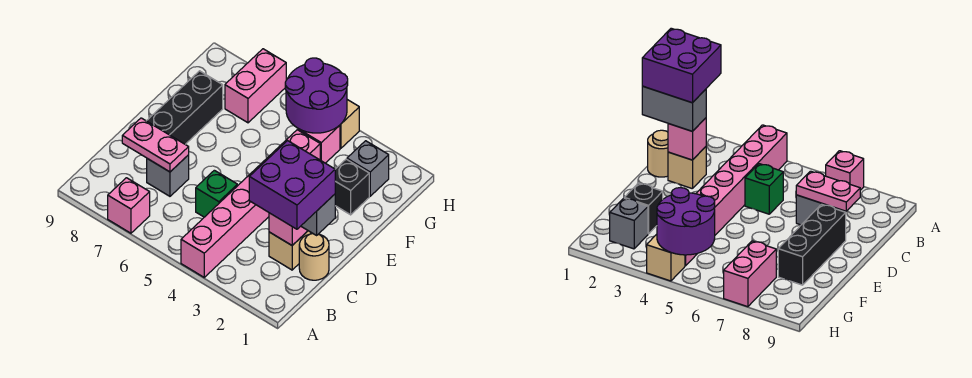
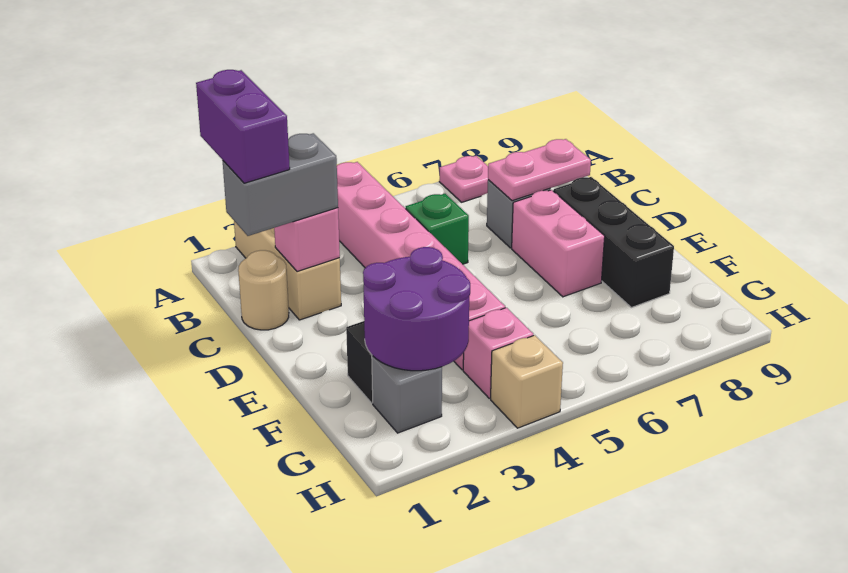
pink brick A7 level 1 -> pink plate A7 level 1
purple brick B1:C2 level 4 -> purple brick B1:C1 level 4
tan brick C2 level 1 -> tan brick A2:C2 level 1
purple round brick G4:H5 level 2 -> purple round brick F2:G3 level 2
pink brick G7:H7 level 1 -> pink brick D7:E7 level 1

